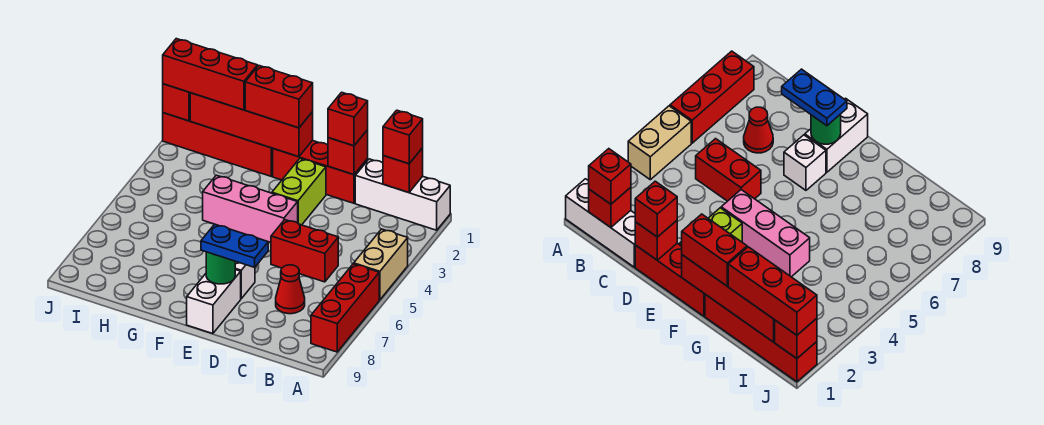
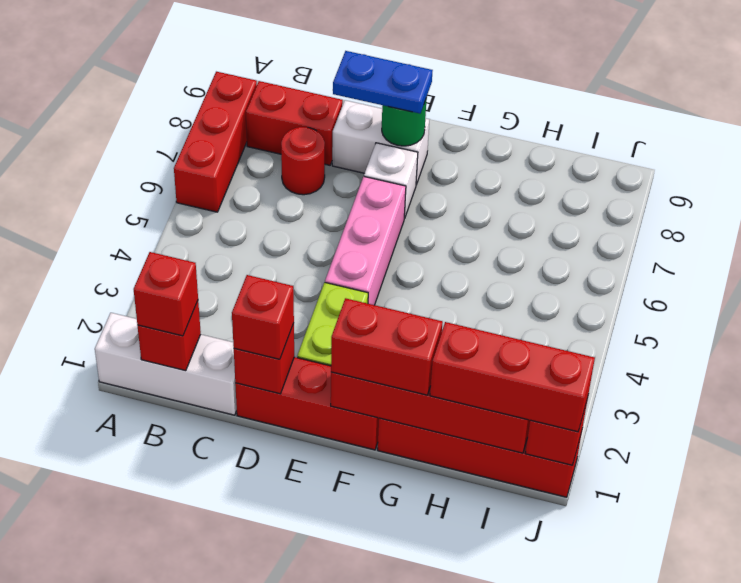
tan brick A4:A5 level 1 -> none
red brick C5:D5 level 1 -> red brick B8:C8 level 1
red cone C7 level 1 -> red round brick C7 level 1
pink brick E4:G4 level 1 -> pink brick E4:E6 level 1
white brick E8:E9 level 1 -> white brick D8:E8 level 1

